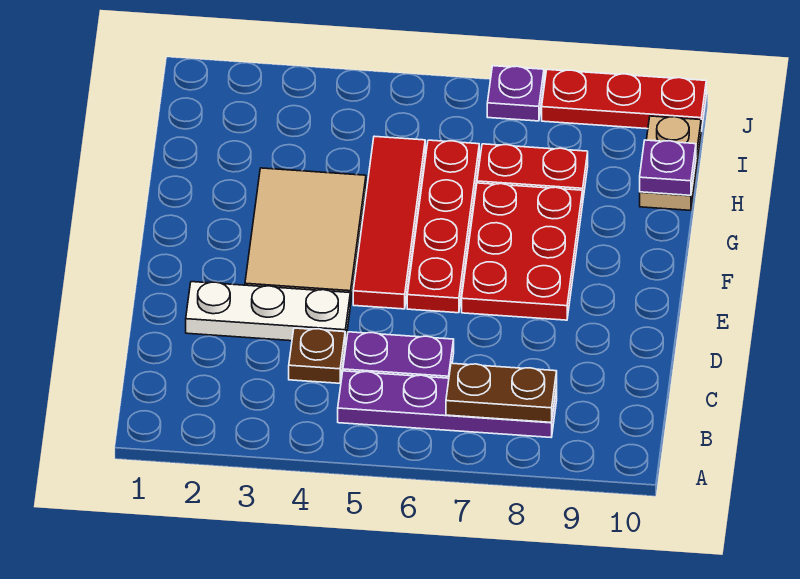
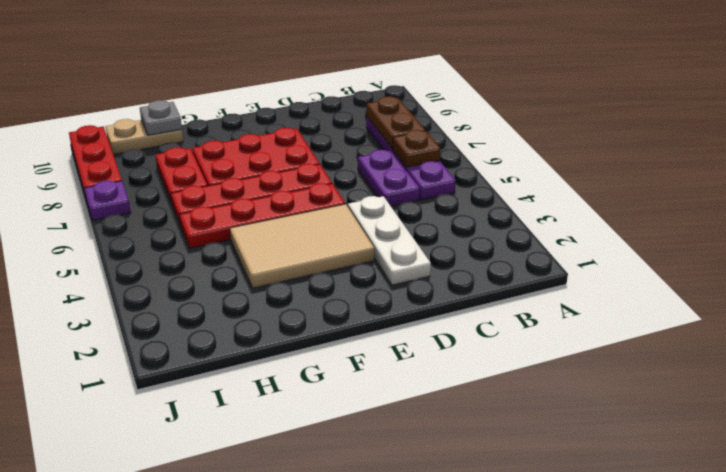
brown plate C4 level 1 -> brown plate B6 level 2
red tile E5:H5 level 1 -> red plate E5:H5 level 1
purple plate H10 level 2 -> grey plate H10 level 2

